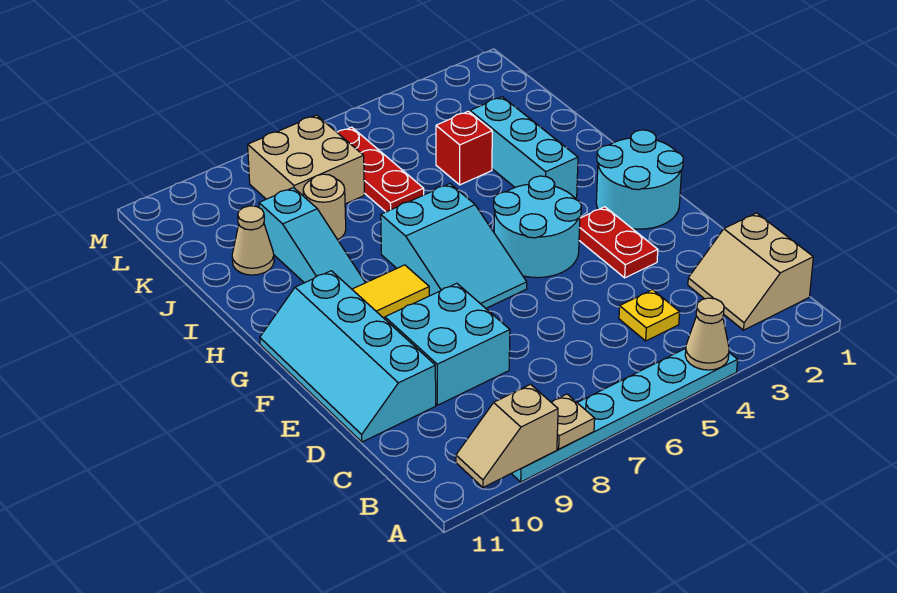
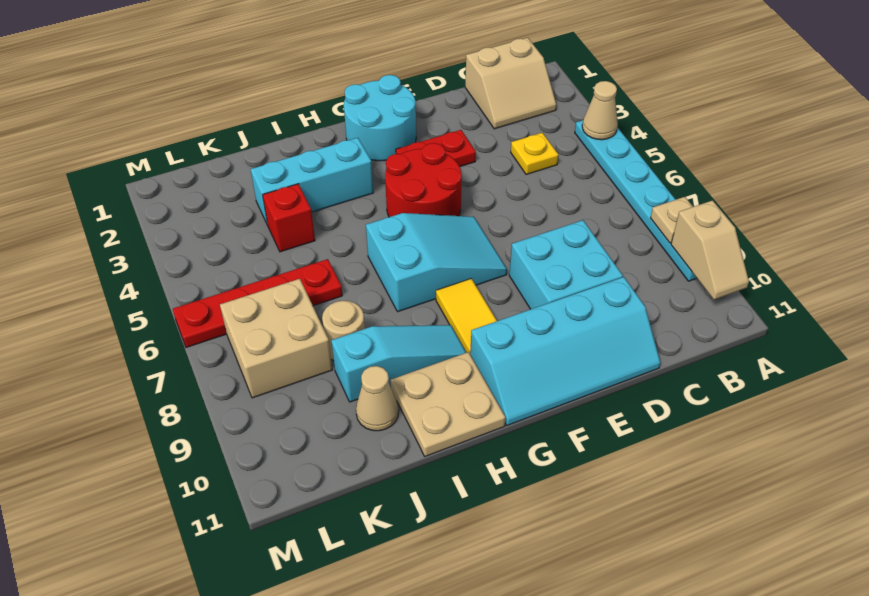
cyan round brick F4:G5 level 1 -> red round brick F4:G5 level 1
none -> tan plate H10:I11 level 1
red plate J6:L6 level 1 -> red plate J6:M6 level 1

